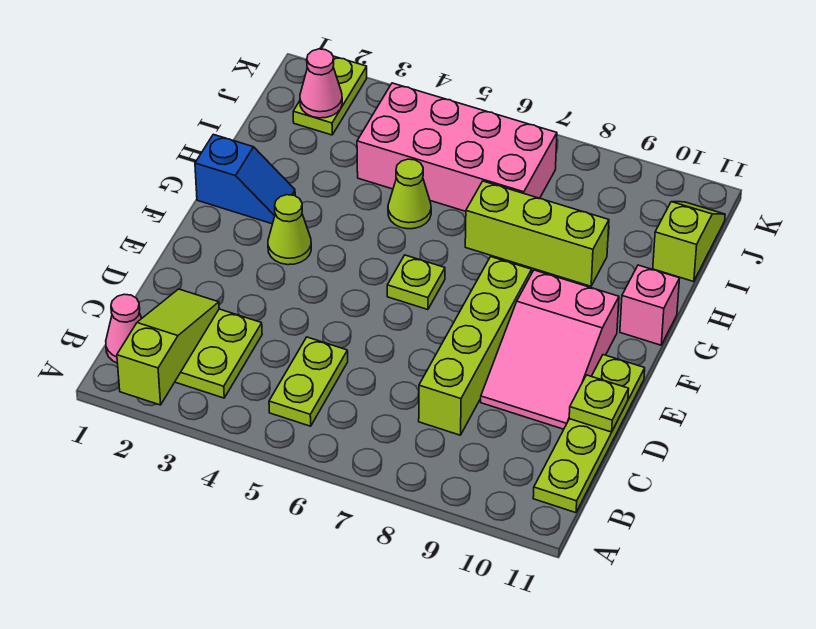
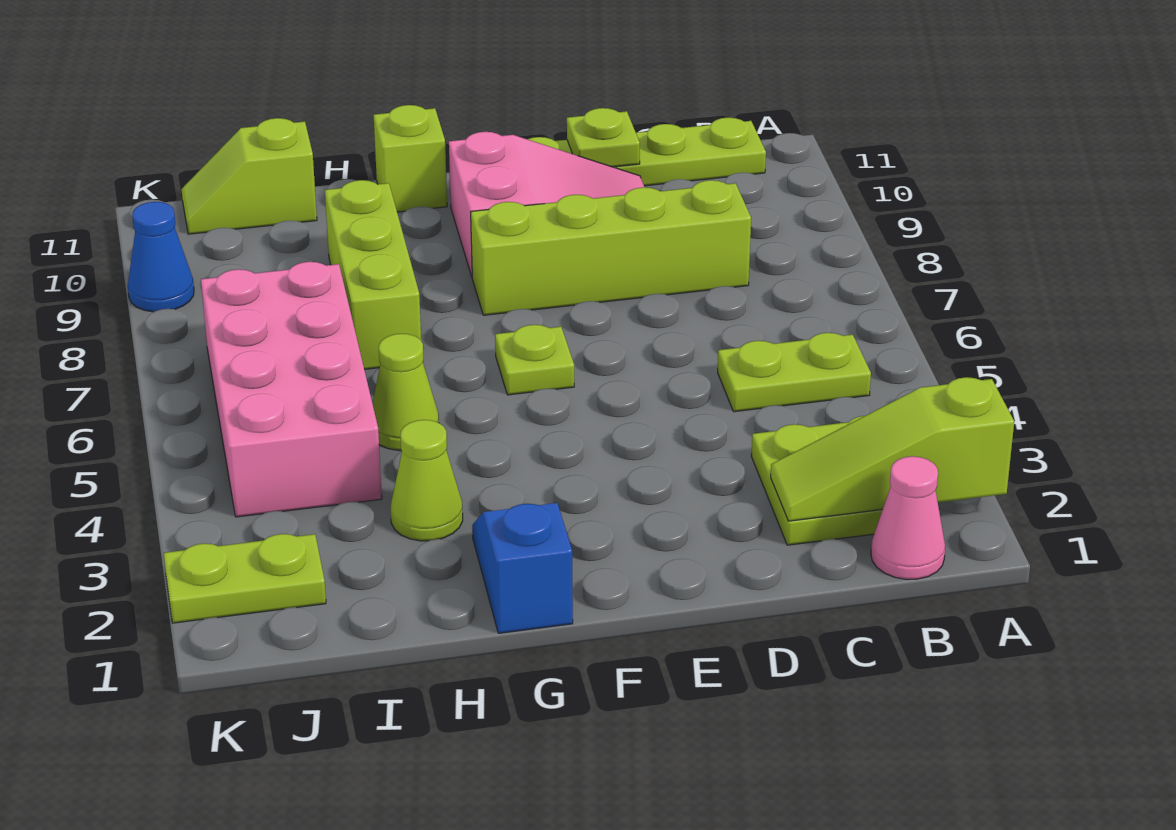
lime cone F3 level 1 -> lime cone H3 level 1
pink brick G11 level 1 -> lime brick G11 level 1
pink cone J2 level 2 -> none
none -> blue cone K9 level 1

